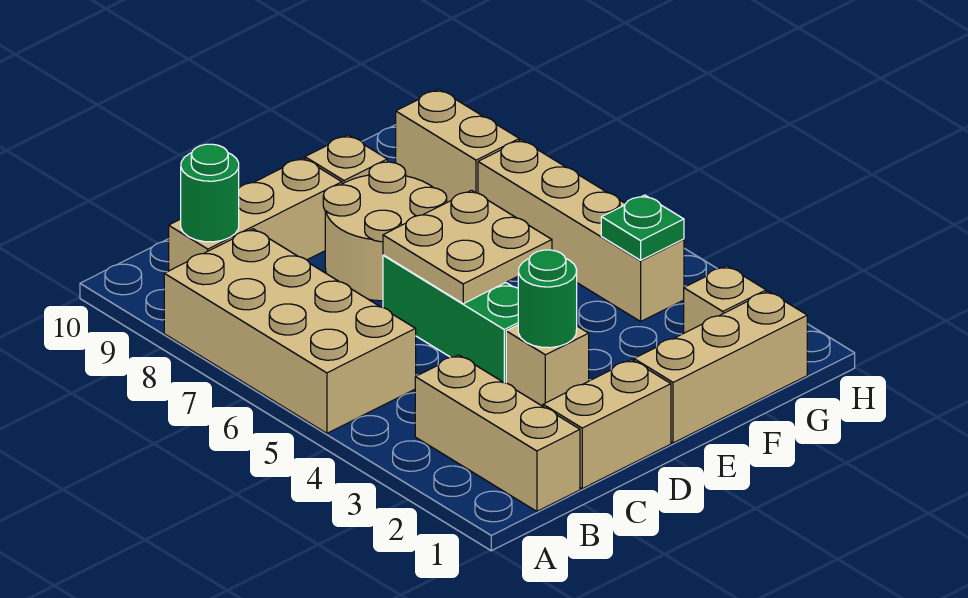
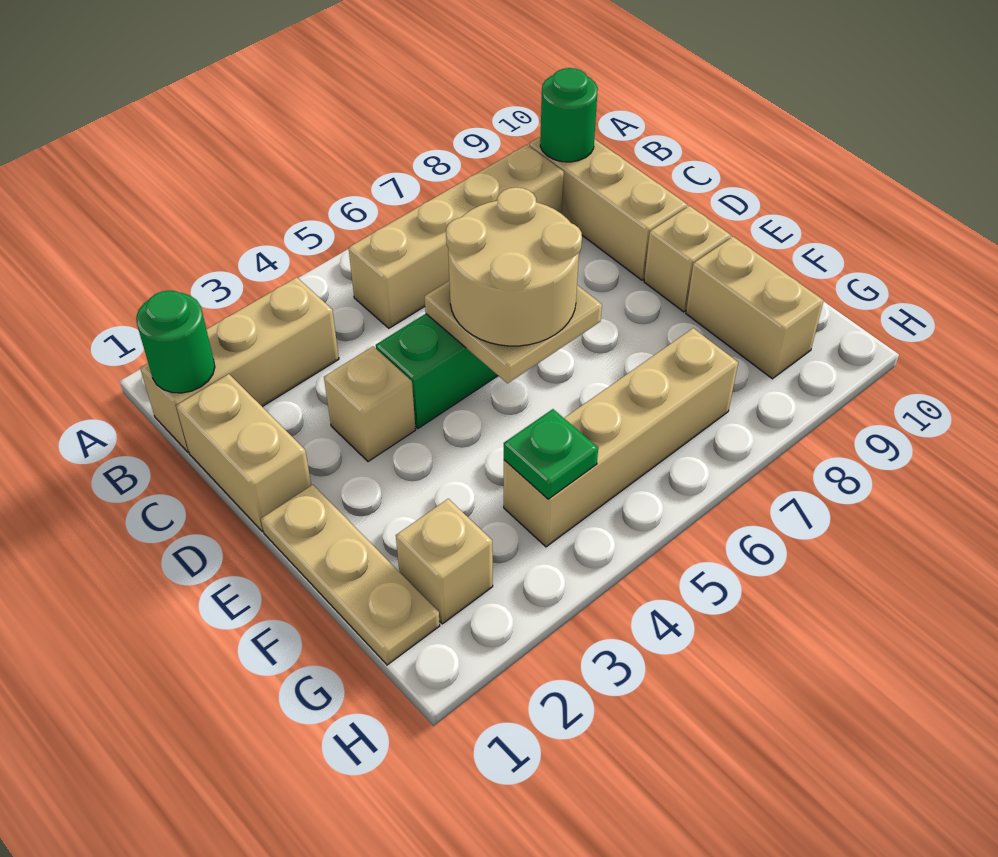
tan brick A5:B8 level 1 -> tan brick B5:B8 level 1
green round brick D3 level 2 -> green round brick B1 level 2
tan round brick D7:E8 level 1 -> tan round brick D5:E6 level 3
tan brick E1:G1 level 1 -> tan plate E1:G1 level 1
tan brick G8:G9 level 1 -> tan brick F9:G9 level 1

